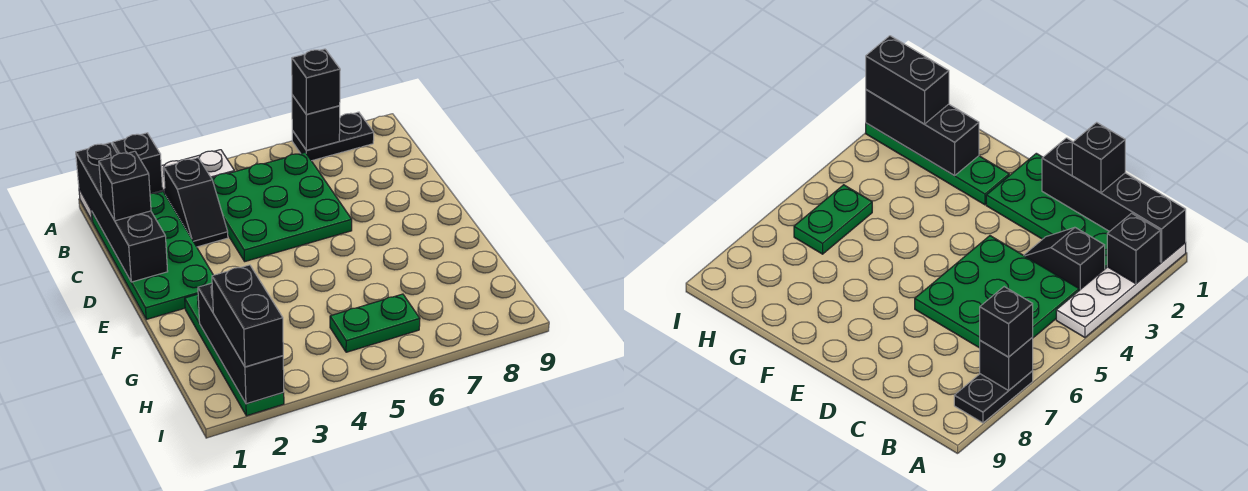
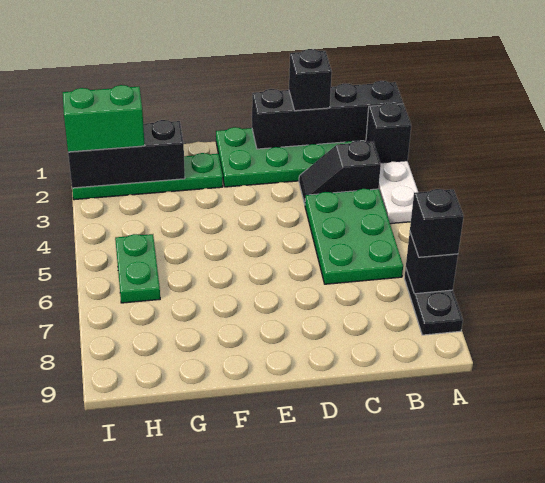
green plate B4:D6 level 1 -> green plate B4:C6 level 1
black brick H2:I2 level 3 -> green brick H2:I2 level 3

